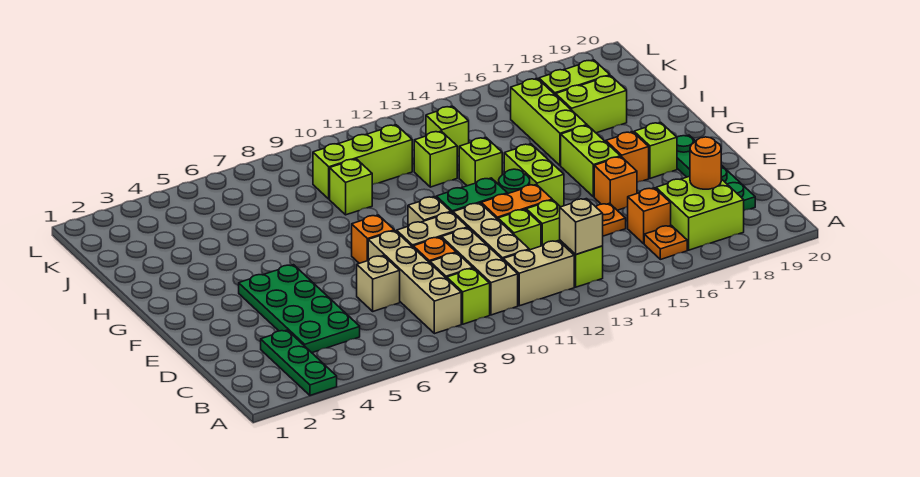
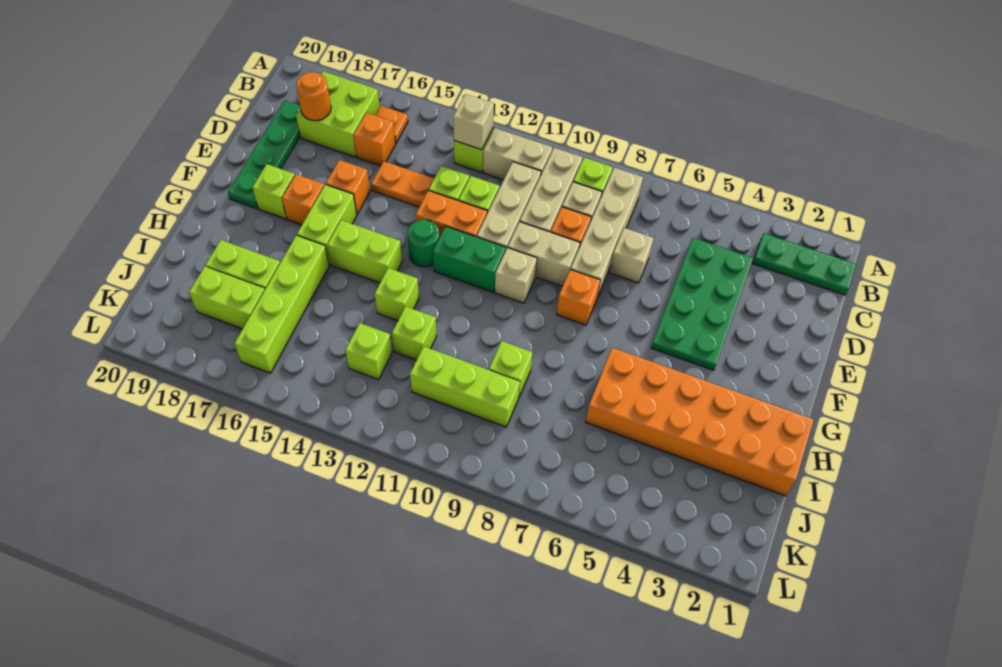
green plate A3:C3 level 1 -> green plate B1:B3 level 1
lime brick F14:G14 level 1 -> lime brick G14:G15 level 1
none -> orange brick H1:I6 level 1
lime brick H16:J16 level 1 -> lime brick H16:K16 level 1

